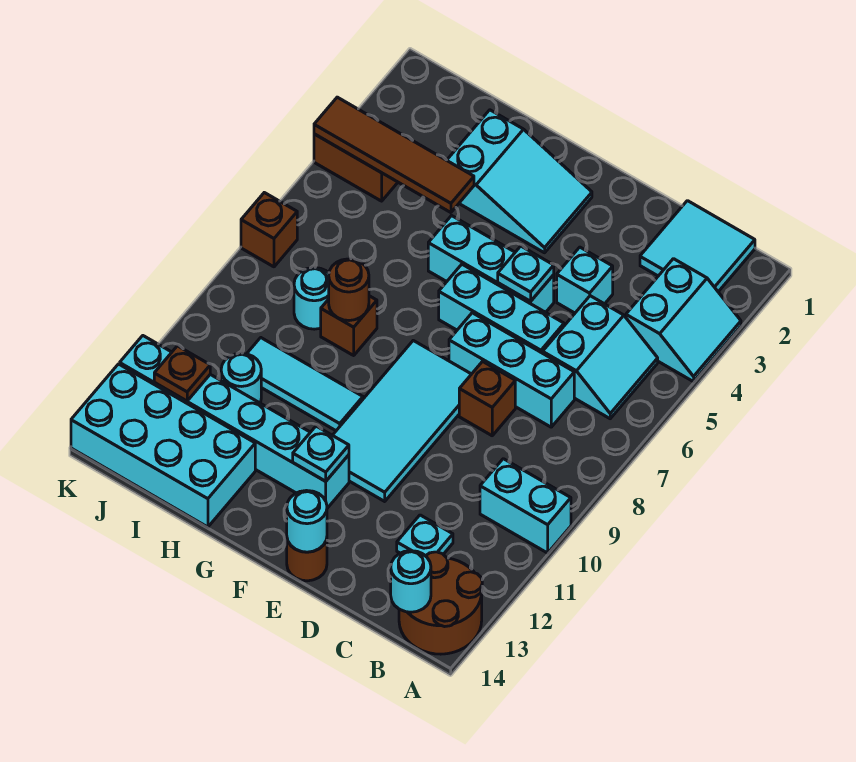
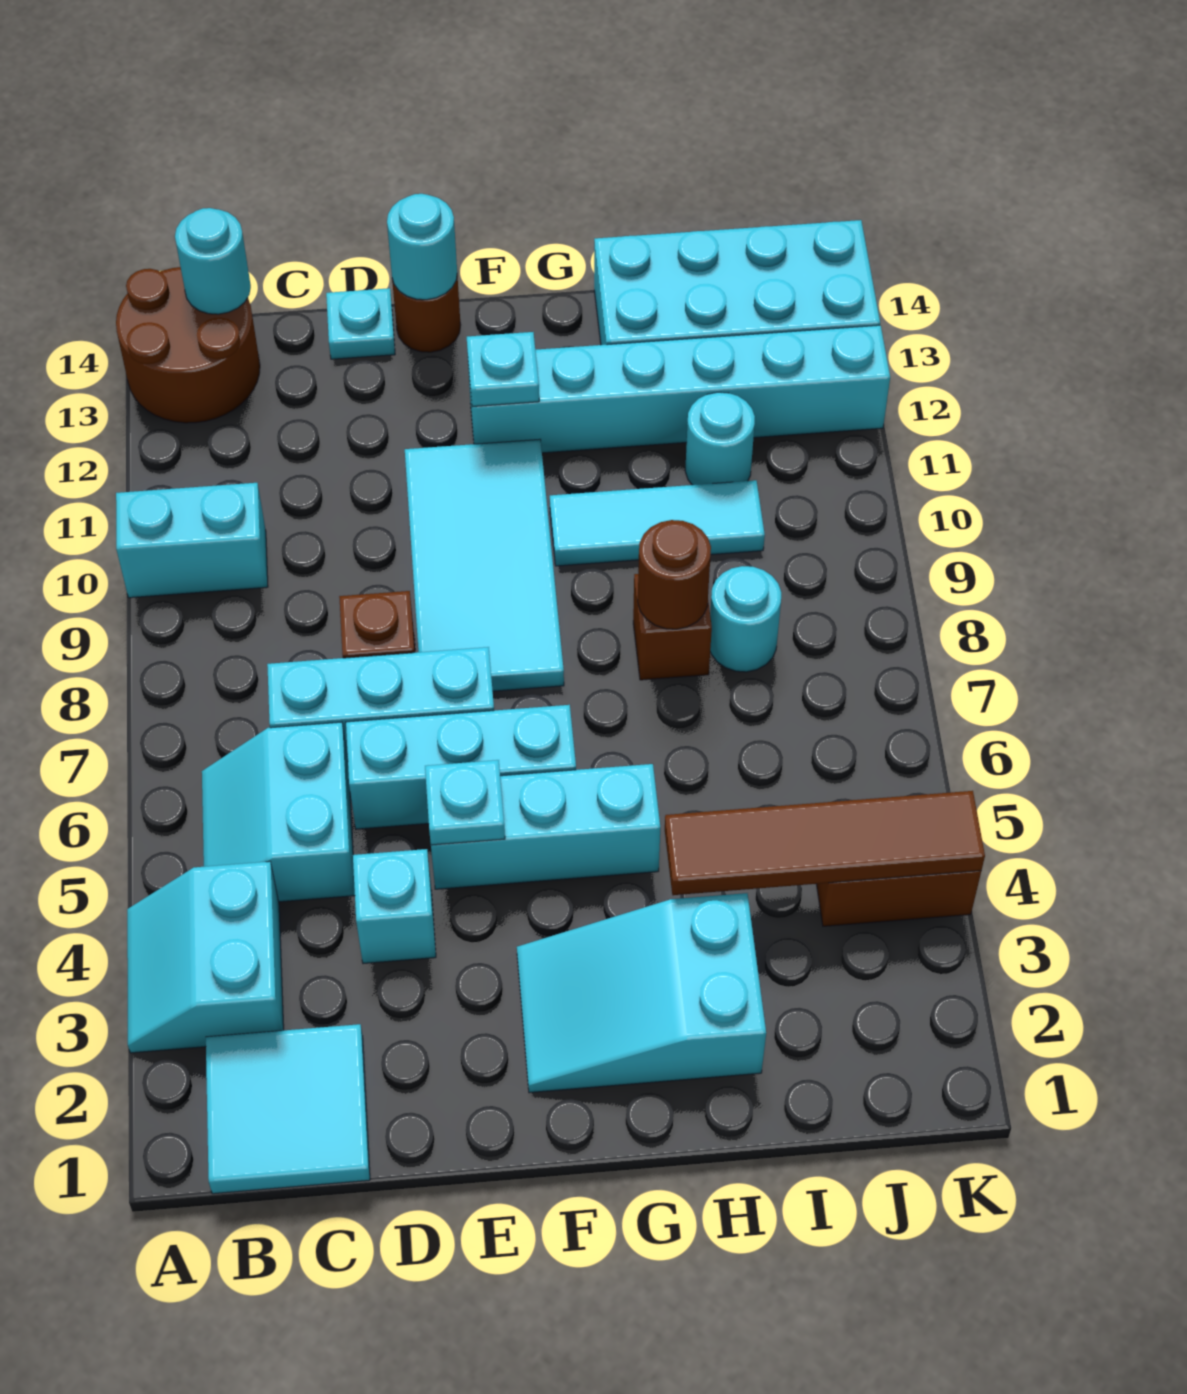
cyan plate C12 level 1 -> cyan plate D14 level 1
brown plate J12 level 2 -> none
brown brick K7 level 1 -> none

